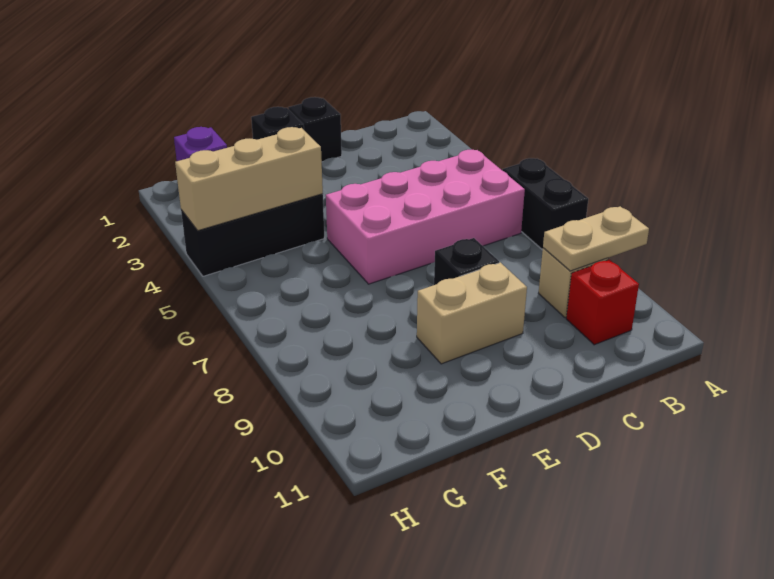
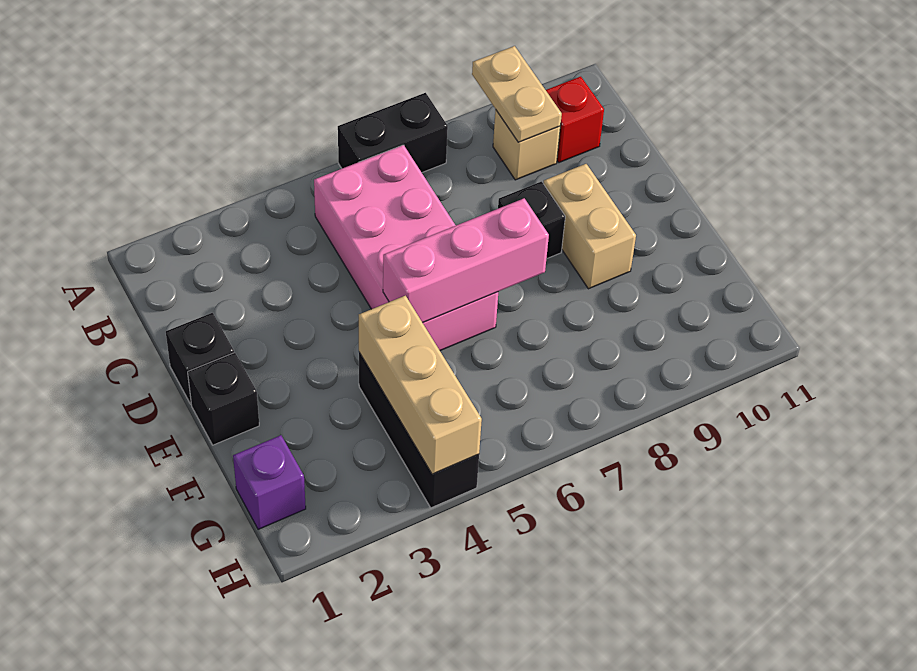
none -> pink brick E5:E7 level 2

